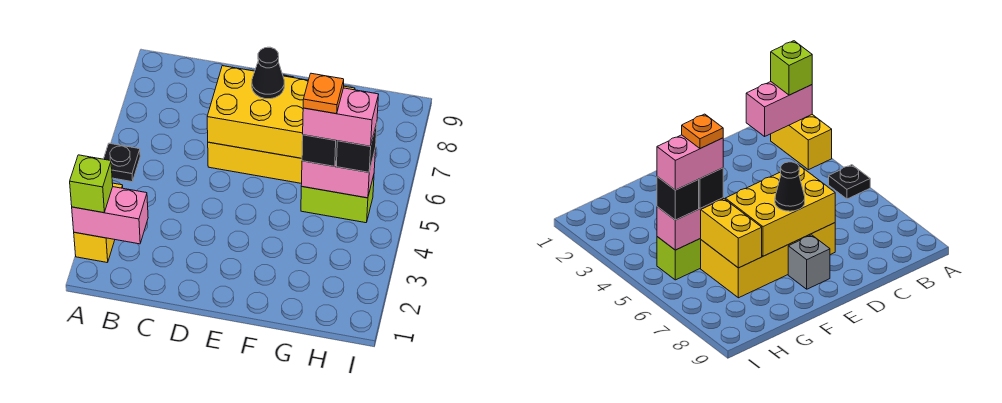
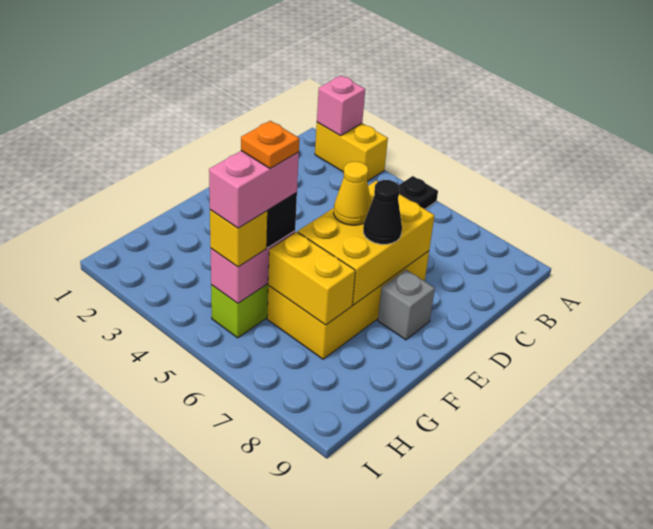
pink brick A2:B2 level 2 -> pink brick A2 level 2
lime brick A2 level 3 -> none
none -> yellow cone E6 level 3
black brick H5 level 3 -> yellow brick H5 level 3

